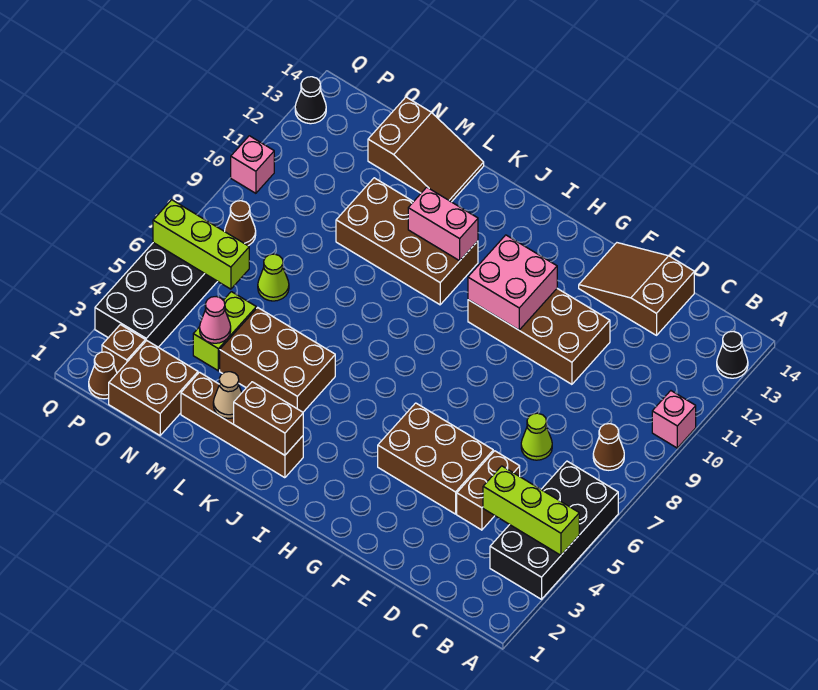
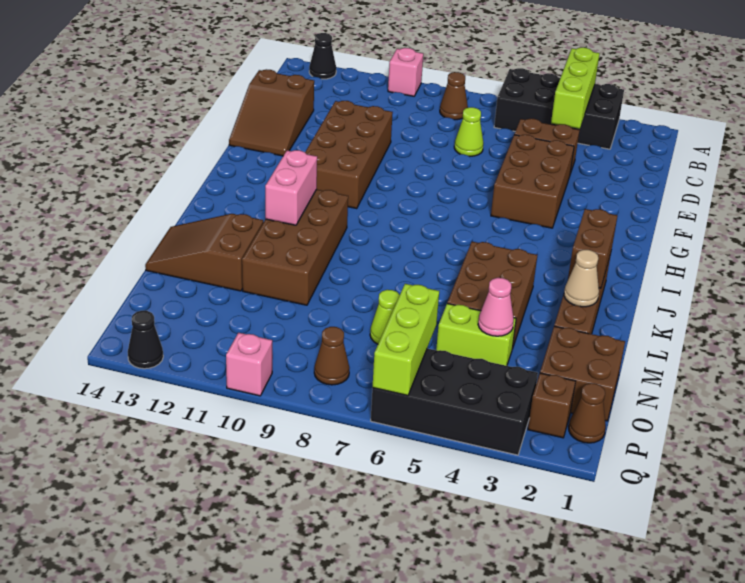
pink brick G10:H11 level 2 -> none
brown slope L13:N14 level 1 top N -> brown slope L12:M14 level 1 top 12

